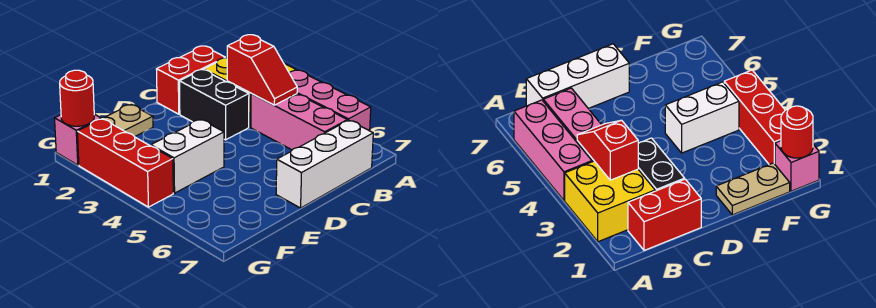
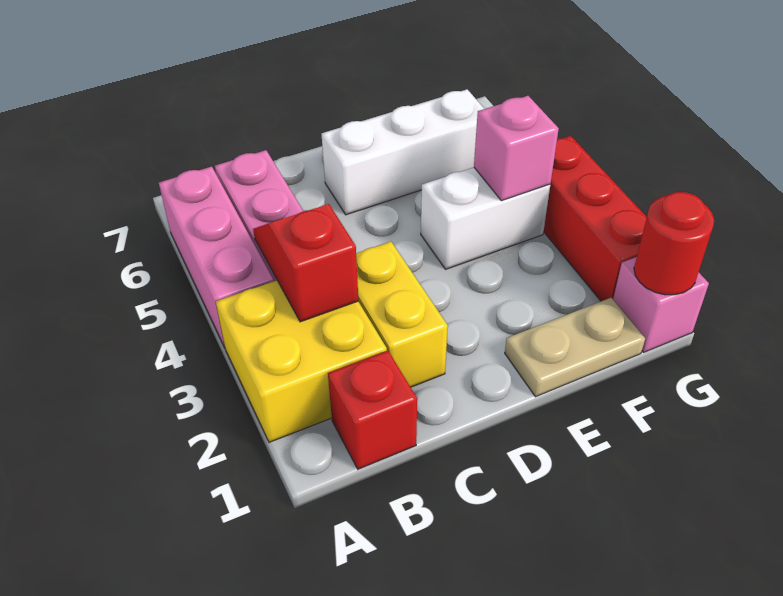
red brick B1:C1 level 1 -> red brick B1 level 1
white brick B7:D7 level 1 -> white brick D6:F6 level 1
black brick C2:C3 level 1 -> yellow brick C2:C3 level 1
none -> pink brick F4 level 2

